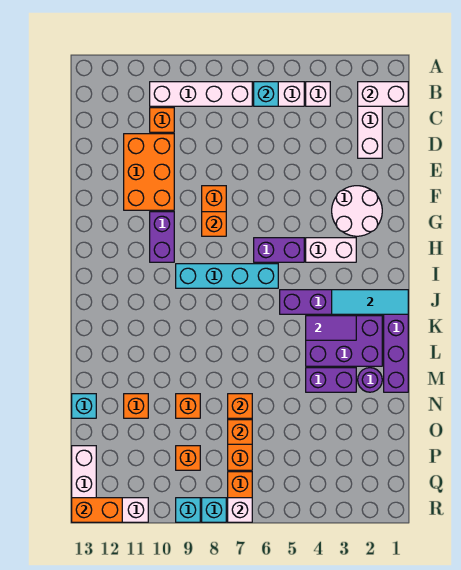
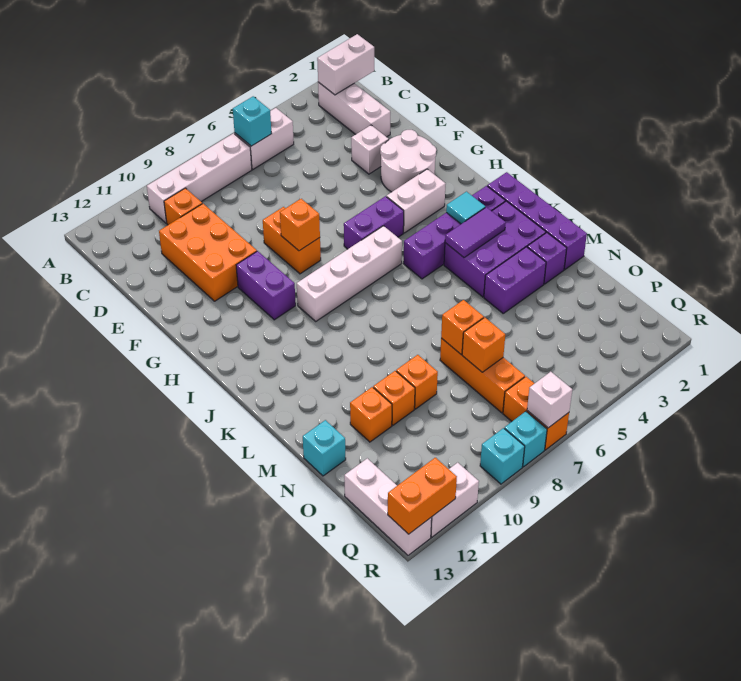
white brick B4 level 1 -> white brick E3 level 1
cyan brick I6:I9 level 1 -> white brick I6:I9 level 1
cyan tile J1:J3 level 2 -> cyan tile J3 level 2
purple round brick M2 level 1 -> purple brick M2 level 1
orange brick P9 level 1 -> orange brick N10 level 1

